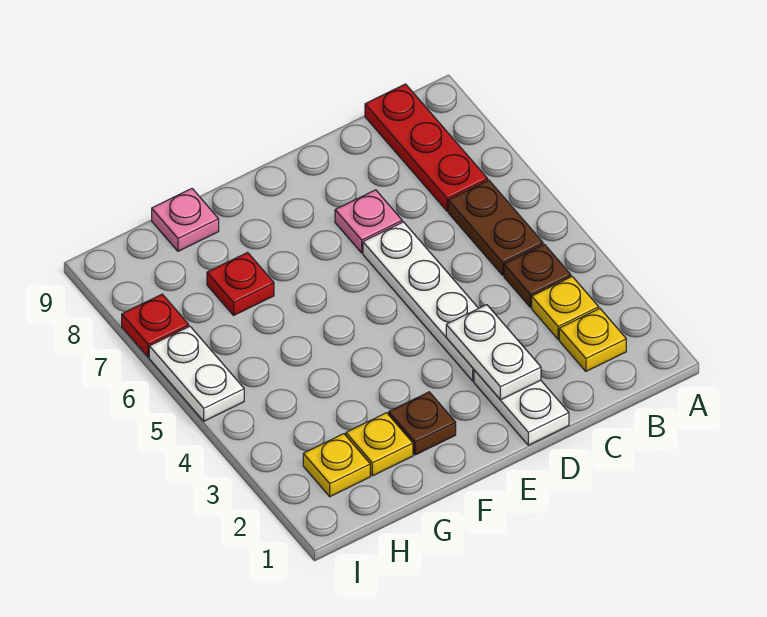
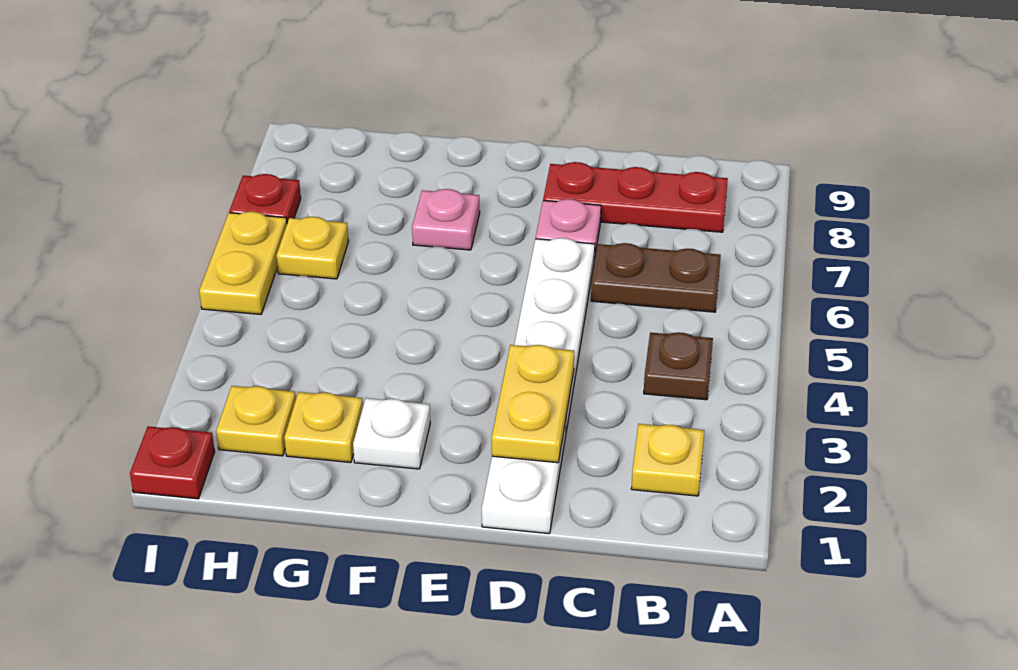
yellow plate B3 level 1 -> yellow plate H6 level 1
brown plate B5:B6 level 1 -> brown plate B6:C6 level 1
red plate B7:B9 level 1 -> red plate B8:D8 level 1
white plate D2:D3 level 2 -> yellow plate D2:D3 level 2
brown plate F2 level 1 -> white plate F2 level 1
red plate G7 level 1 -> red plate I1 level 1
pink plate G9 level 1 -> pink plate F7 level 1
white plate I5:I6 level 1 -> yellow plate I5:I6 level 1

